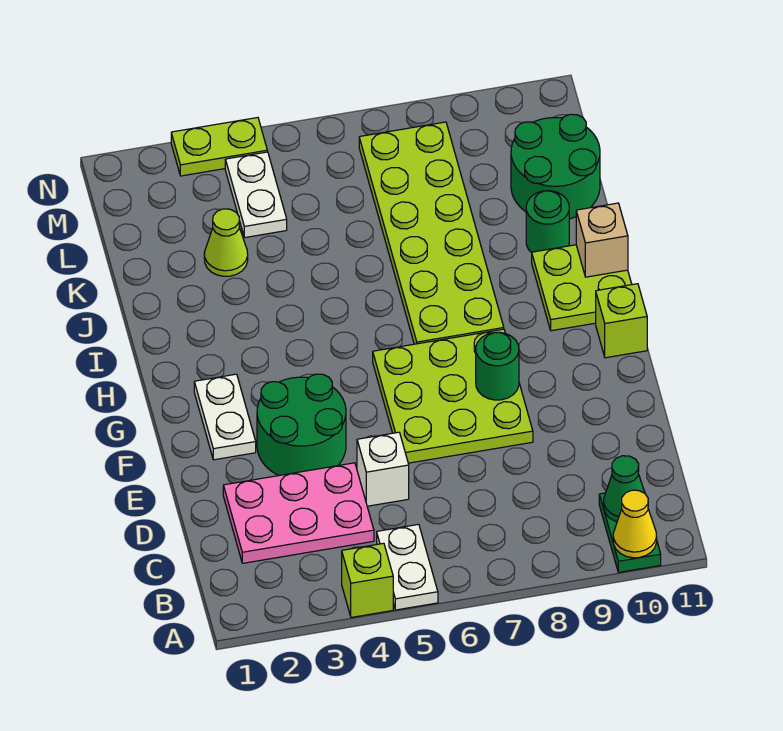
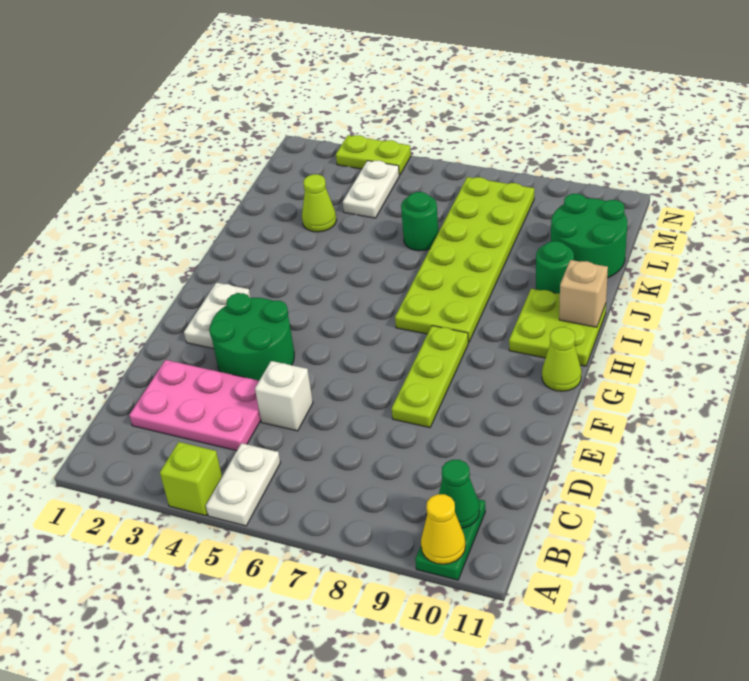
lime plate E6:G8 level 1 -> lime plate E8:G8 level 1
green round brick F8 level 2 -> green round brick K6 level 1
lime brick G11 level 1 -> lime cone G11 level 1

